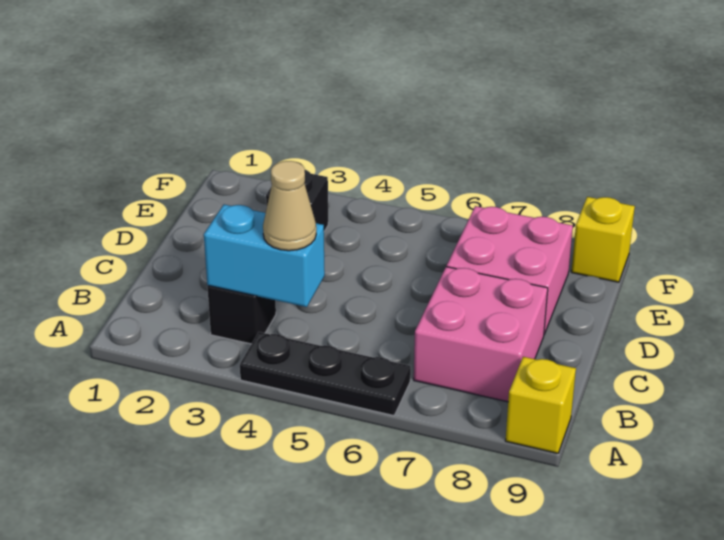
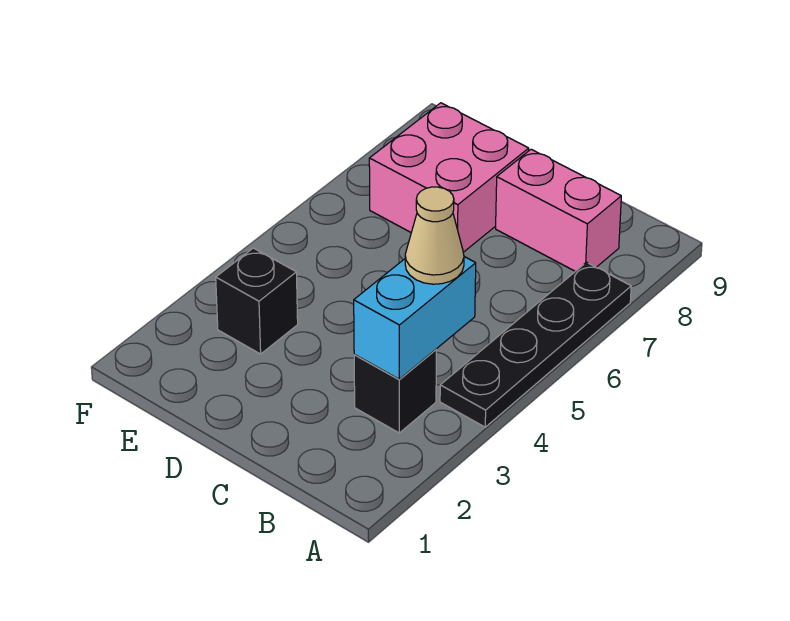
black plate A4:A6 level 1 -> black plate A4:A7 level 1
yellow brick A9 level 1 -> none
pink brick B7:C8 level 1 -> pink brick B8:C8 level 1
yellow brick F9 level 1 -> none

